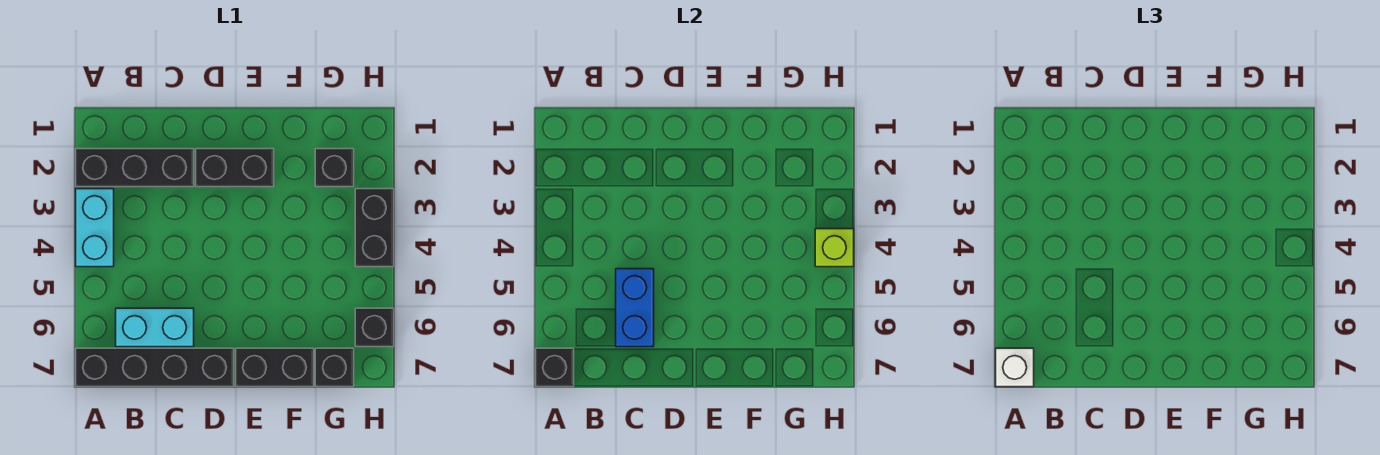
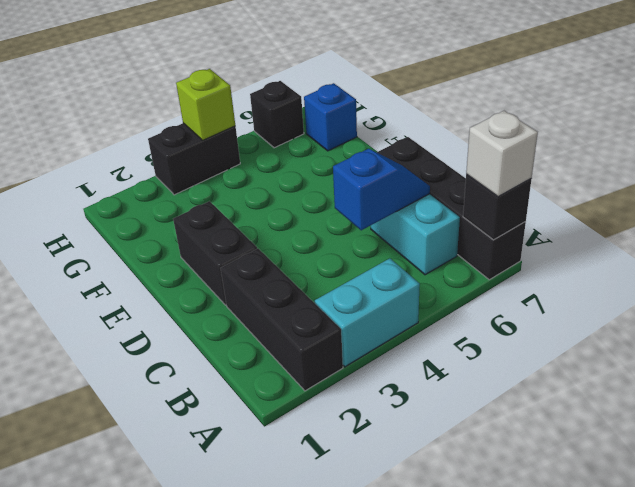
blue brick C5:C6 level 2 -> blue slope C5:C6 level 2 top 5
black brick E7:F7 level 1 -> none
black brick G2 level 1 -> none
black brick G7 level 1 -> blue brick G7 level 1

